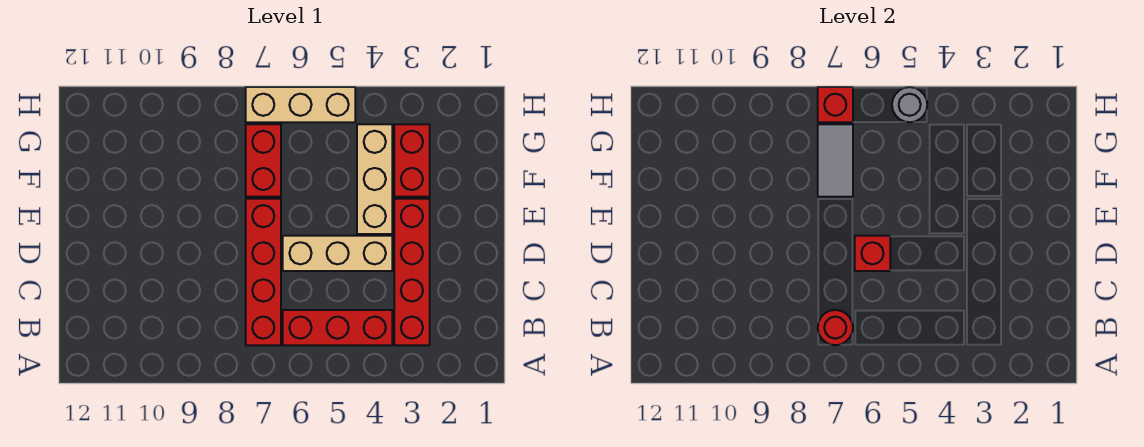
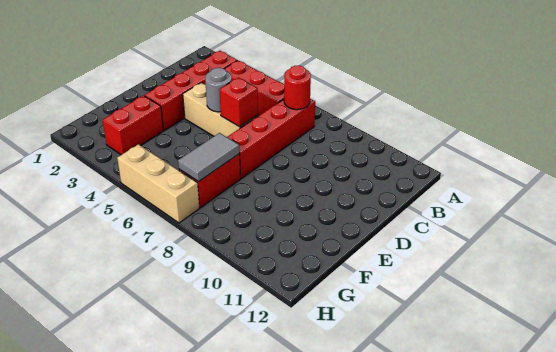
tan brick E4:G4 level 1 -> none
grey round brick H5 level 2 -> grey round brick D5 level 2
red brick H7 level 2 -> none

